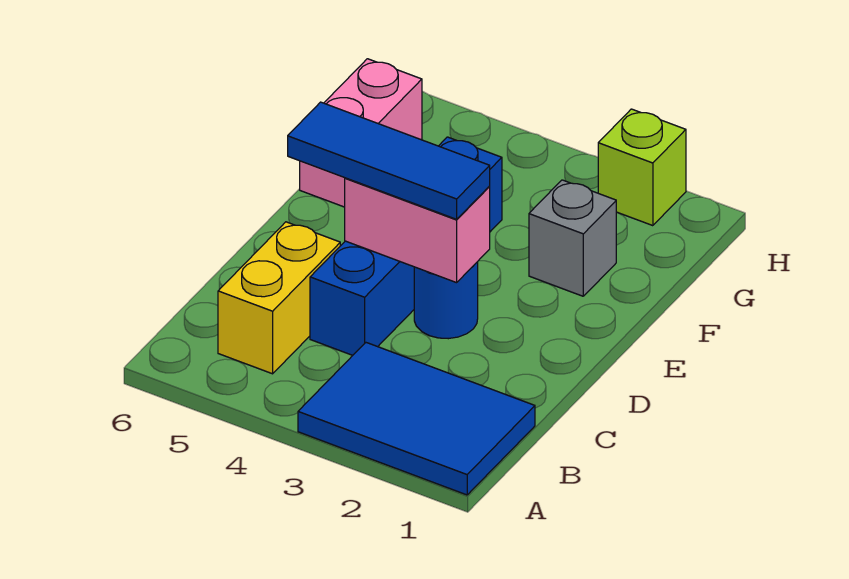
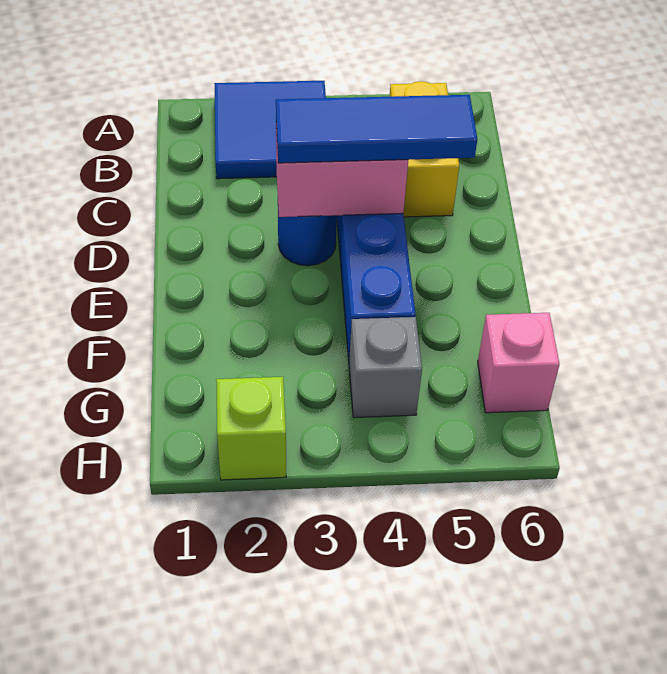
blue tile A1:B3 level 1 -> blue tile A2:B3 level 1
grey brick F2 level 1 -> grey brick G4 level 1
pink brick F6:G6 level 1 -> pink brick G6 level 1

